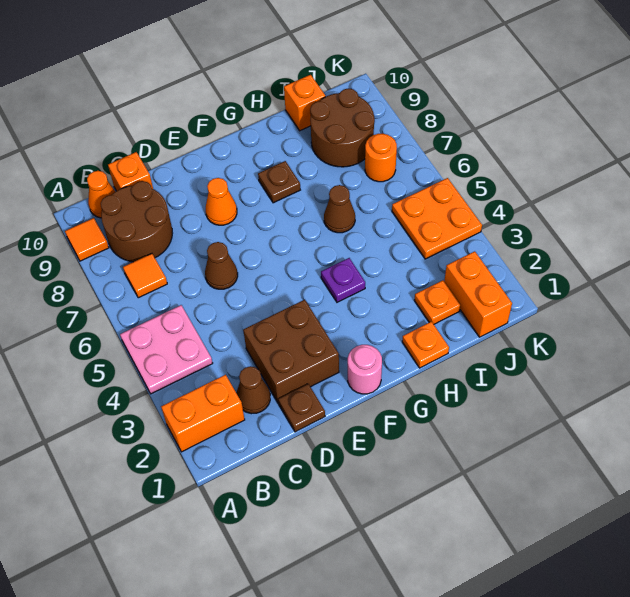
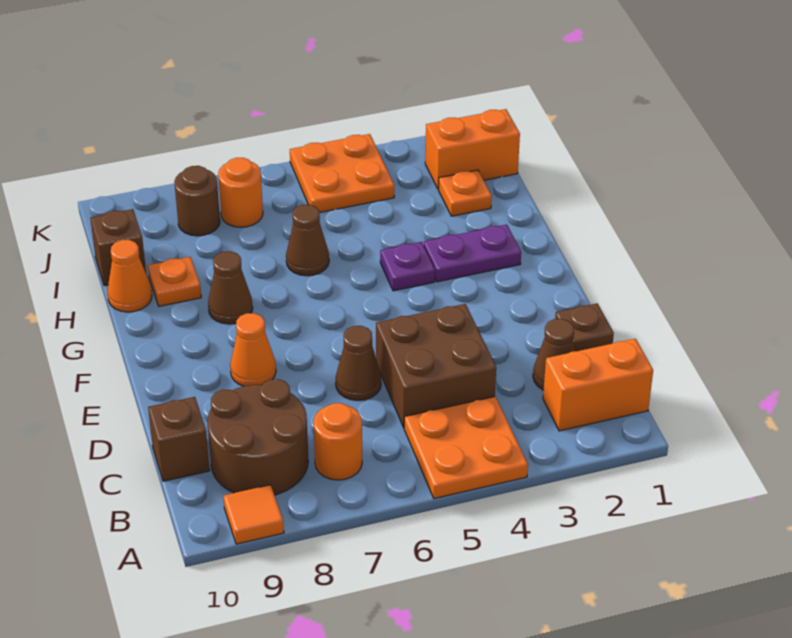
orange brick A2:B2 level 1 -> orange brick B1:B2 level 1
pink plate A4:B5 level 1 -> orange plate A4:B5 level 1
orange tile B7 level 1 -> orange round brick B7 level 1
orange cone B10 level 1 -> orange cone H10 level 1
orange brick C10 level 1 -> brown brick C10 level 1
brown brick D2:E3 level 1 -> brown brick C4:D5 level 1
pink round brick F1 level 1 -> none
none -> purple plate G2:G3 level 1
brown plate G8 level 1 -> brown cone G8 level 1
orange plate H1 level 1 -> orange plate H9 level 1
brown round brick I8:J9 level 1 -> brown round brick J8 level 1
orange brick I10 level 1 -> brown brick I10 level 1

